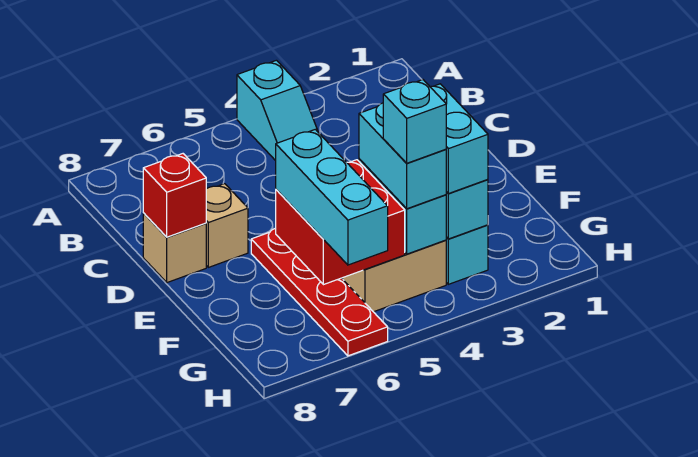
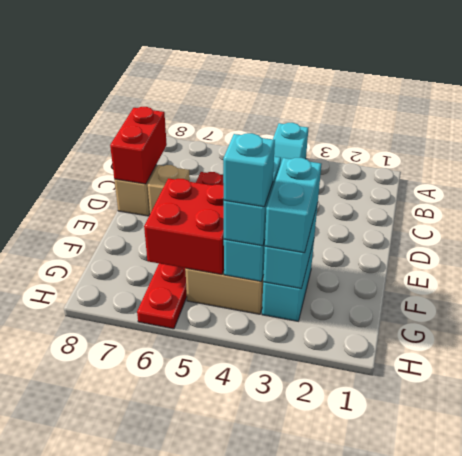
red brick D8 level 2 -> red brick C8:D8 level 2
red plate E6:H6 level 1 -> red plate C6:H6 level 1
cyan brick F6:H6 level 3 -> none

